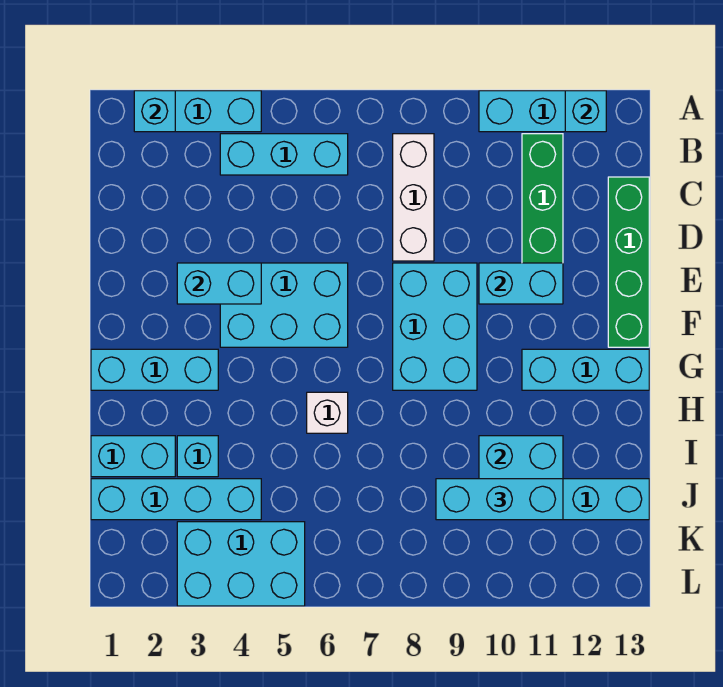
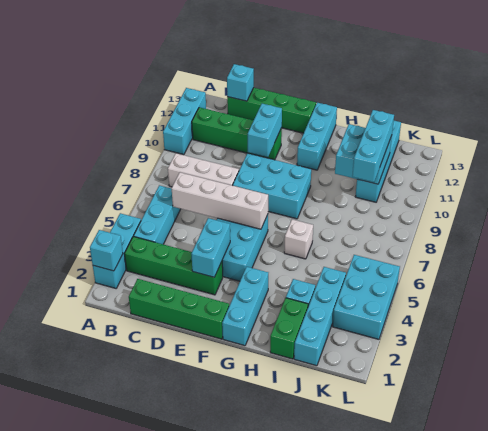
cyan brick A12 level 2 -> cyan brick C13 level 2
none -> green brick B3:E3 level 1
none -> green brick C1:F1 level 1
none -> white brick C6:F6 level 2
cyan brick I1:I2 level 1 -> green brick I1:I2 level 1

